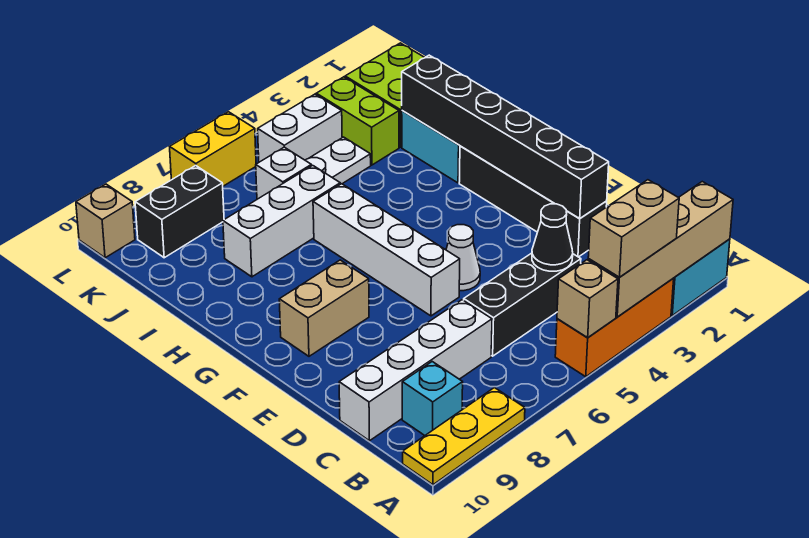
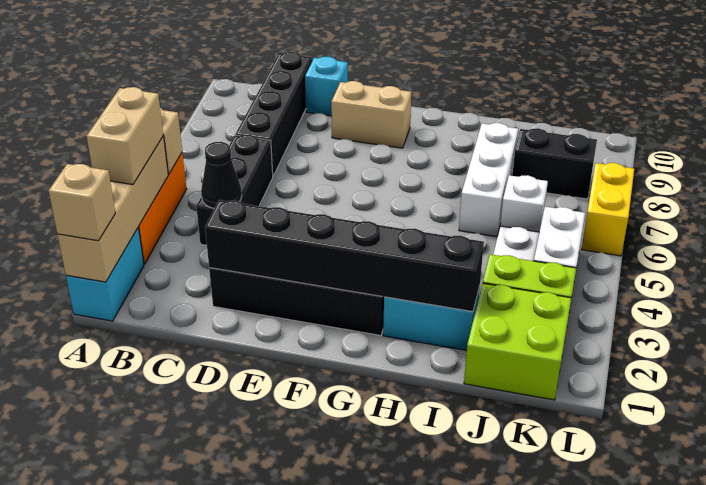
yellow plate A8:A10 level 1 -> none
cyan brick B9 level 1 -> cyan brick D10 level 1
white brick C7:C10 level 1 -> black brick C7:C10 level 1
white cone E5 level 1 -> none
white brick E6:H6 level 1 -> none
tan brick F8:F9 level 1 -> tan brick E9:F9 level 1
black brick K8:K9 level 1 -> black brick J8:K8 level 1
tan brick L10 level 1 -> tan brick A1 level 3

